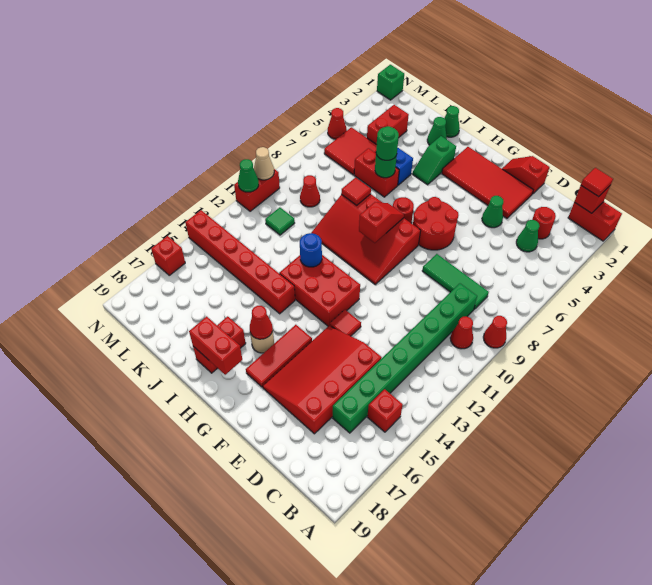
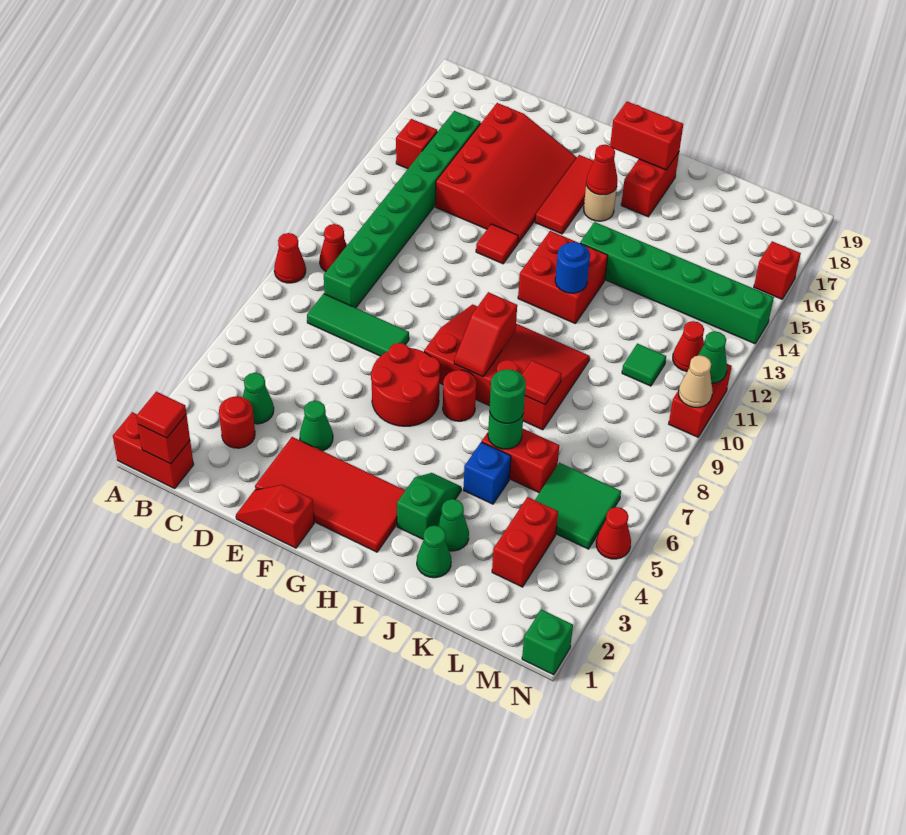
red slope E1:F1 level 1 top E -> red slope E1:F1 level 1 top F
red brick G12:I13 level 1 -> red brick H12:I13 level 1
red brick I14:N14 level 1 -> green brick I14:N14 level 1
green cone J1 level 1 -> green cone J3 level 1
red tile L5:M6 level 1 -> green tile L5:M6 level 1
red cone L9 level 1 -> red cone M12 level 1

